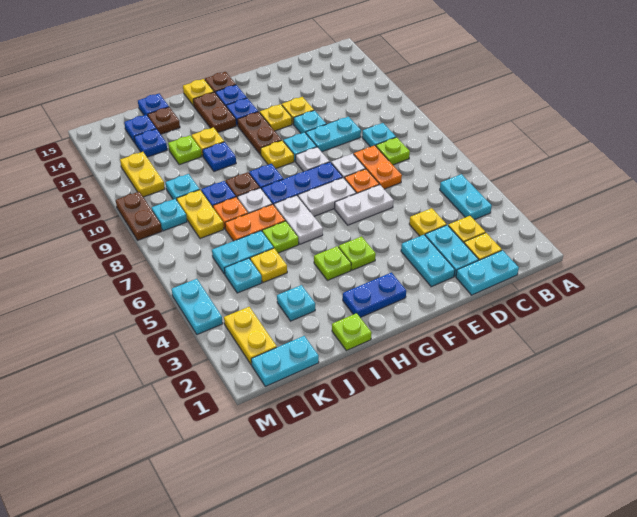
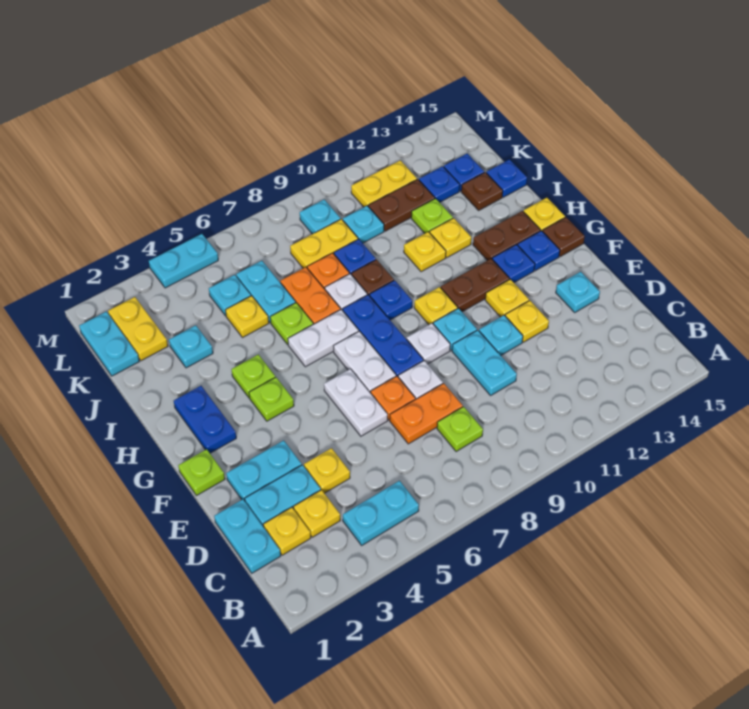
cyan plate C9 level 1 -> cyan plate E14 level 1
lime plate I1 level 1 -> lime plate F1 level 1
blue plate I11 level 1 -> yellow plate I11 level 1
yellow plate L2:L3 level 1 -> yellow plate K2:L2 level 1
brown plate M9:M10 level 1 -> brown plate K11:K12 level 1

